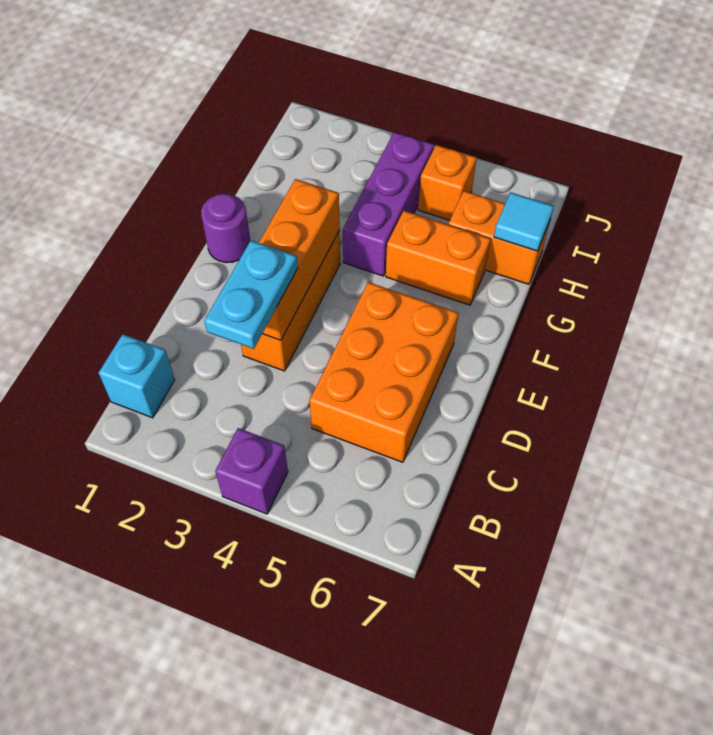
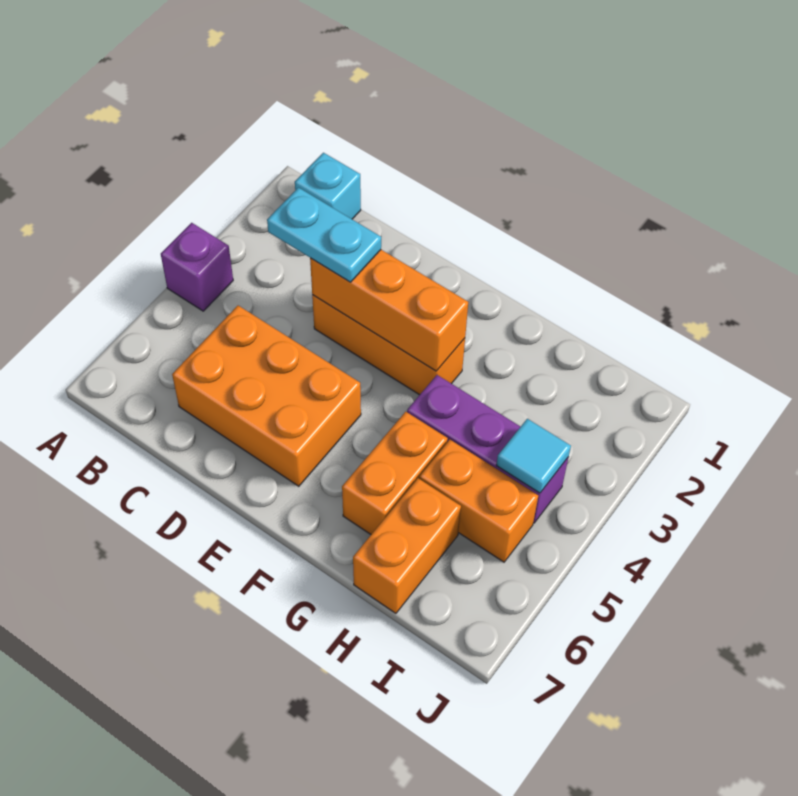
purple round brick F1 level 1 -> none
cyan tile H7 level 2 -> cyan tile I4 level 2
orange brick I5 level 1 -> orange brick H5:I5 level 1

